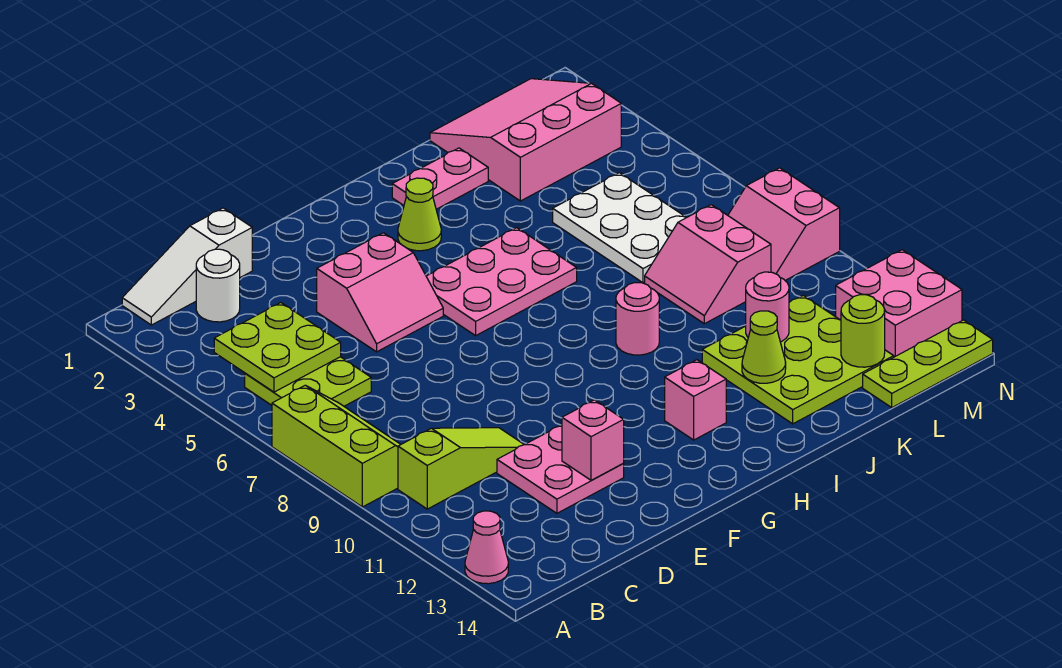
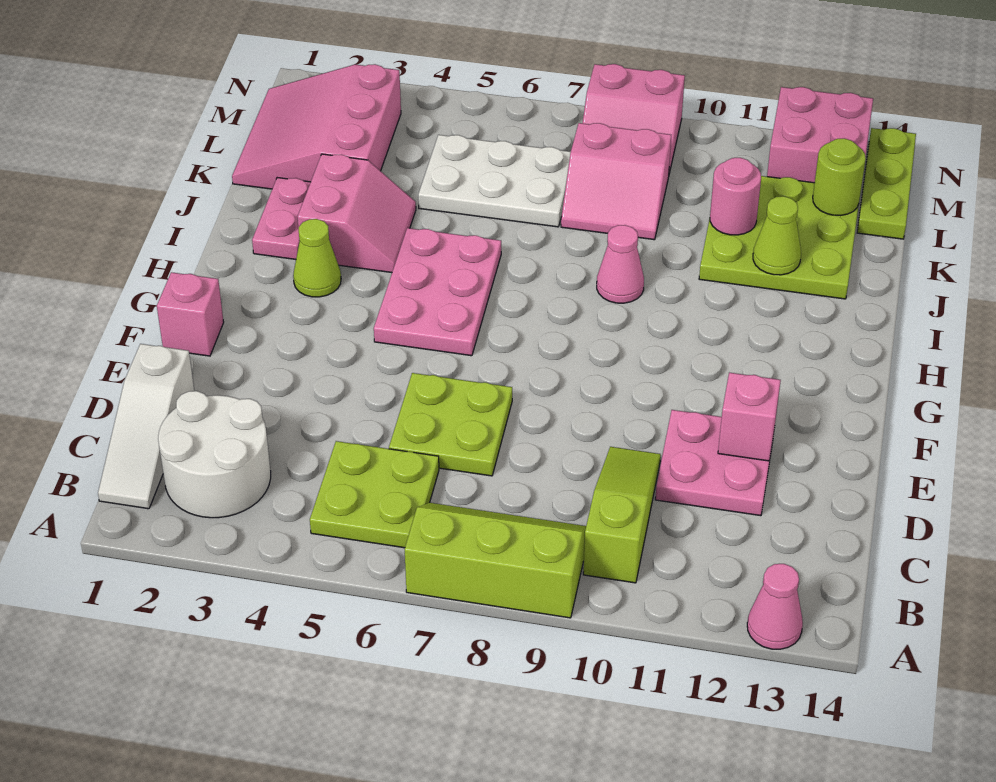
lime plate B4:C5 level 2 -> lime plate D6:E7 level 1
white round brick C2 level 1 -> white round brick B2:C3 level 1
pink slope E4:F5 level 1 top 4 -> pink slope I3:J4 level 1 top 3
pink brick H12 level 1 -> pink brick F1 level 1
pink round brick I9 level 1 -> pink cone I9 level 1

